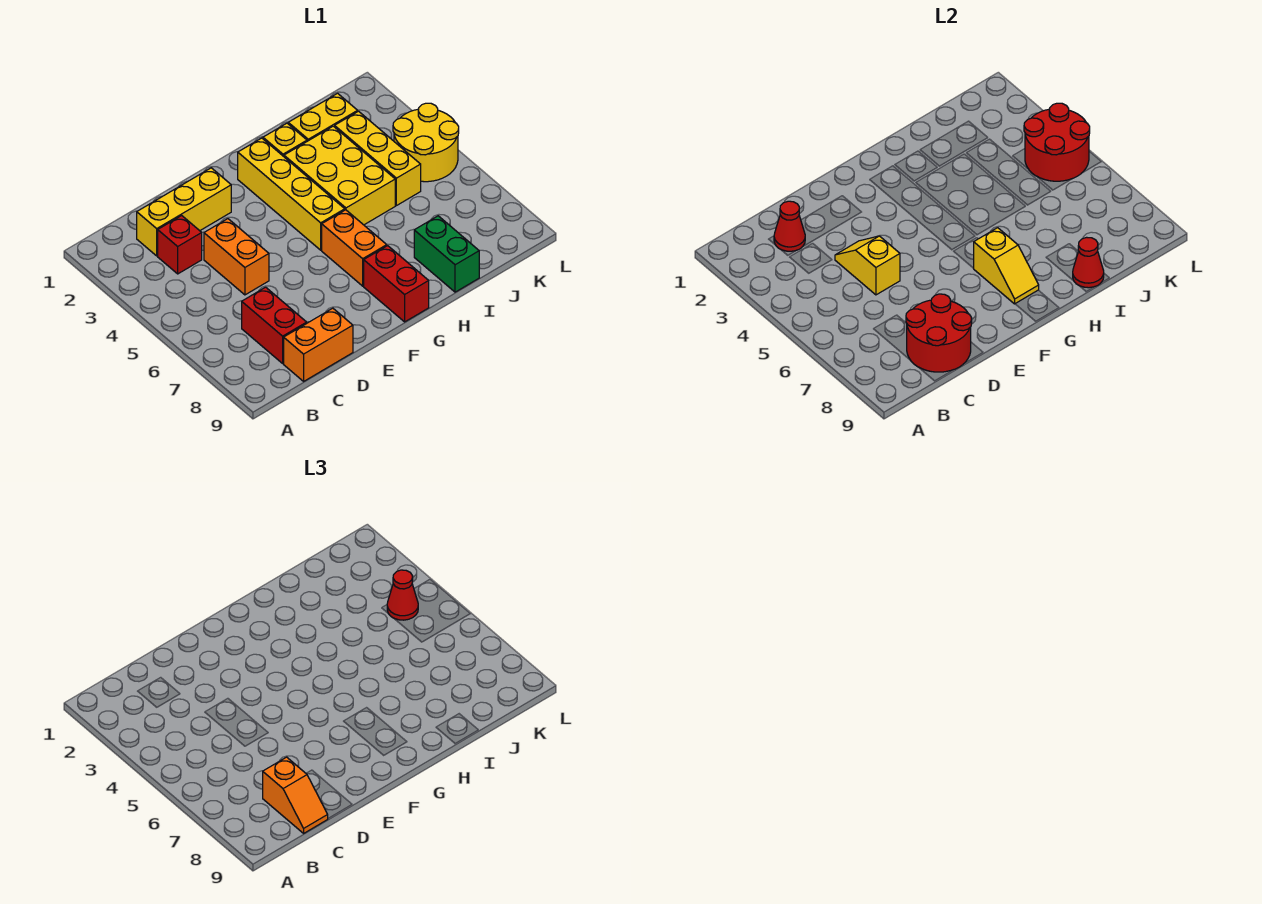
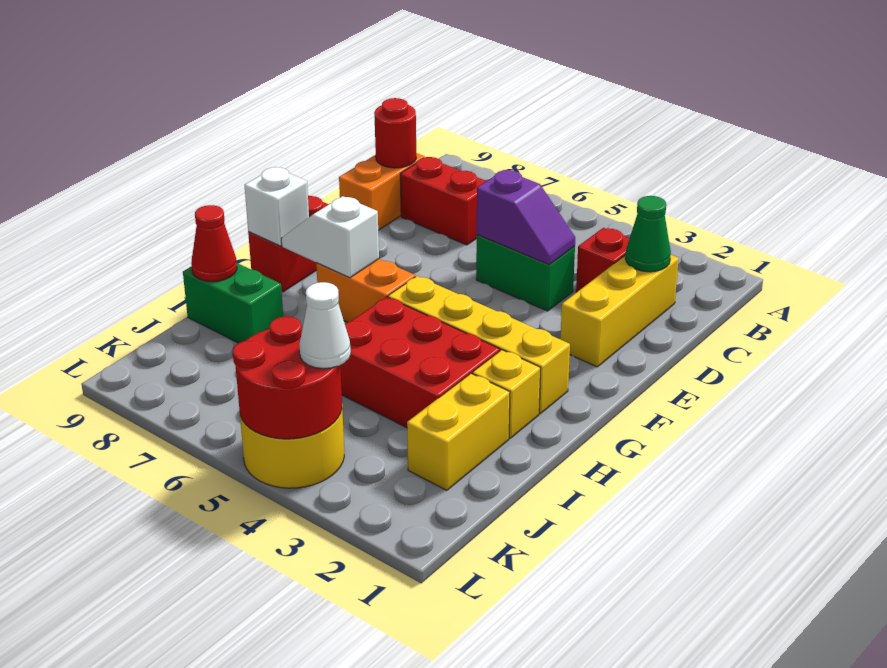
red cone C2 level 2 -> green cone C2 level 2
red round brick C8:D9 level 2 -> red round brick C9 level 2
orange slope C8:C9 level 3 top 8 -> none
orange brick D4:D5 level 1 -> green brick D4:D5 level 1
yellow slope D4:D5 level 2 top 5 -> purple slope D4:D5 level 2 top 5
yellow slope G7:G8 level 2 top 7 -> white slope G7:G8 level 2 top 7
red brick G8:G9 level 1 -> red brick F9:G9 level 1
none -> white brick G9 level 2
yellow brick H3:I5 level 1 -> red brick H3:I5 level 1
yellow brick J3:J5 level 1 -> none
red cone K4 level 3 -> white cone K4 level 3

